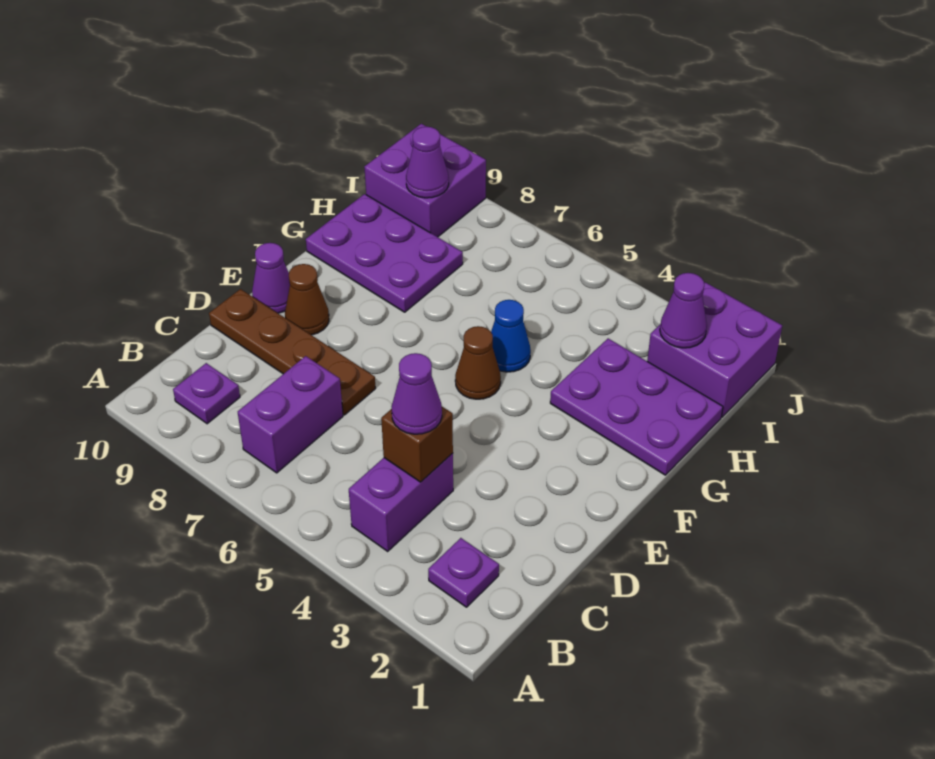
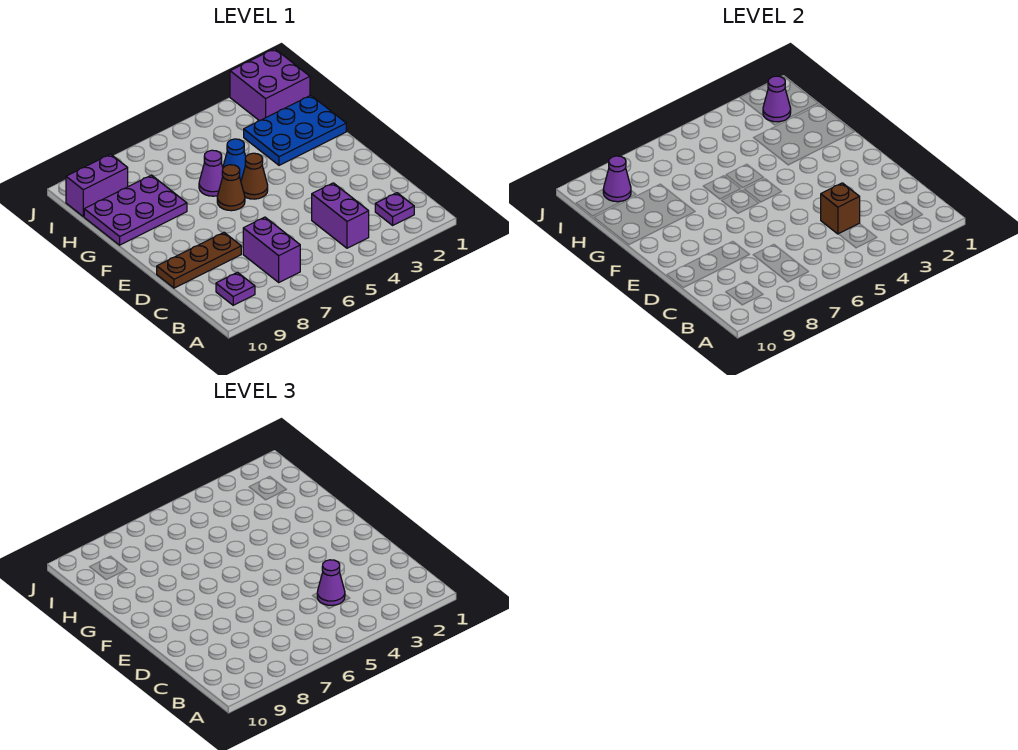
brown plate D7:D10 level 1 -> brown plate D8:D10 level 1
brown cone E9 level 1 -> brown cone F6 level 1
purple cone E10 level 1 -> purple cone G6 level 1
purple plate G1:H3 level 1 -> blue plate G1:H3 level 1
purple brick I9:J10 level 1 -> purple brick I9:I10 level 1

